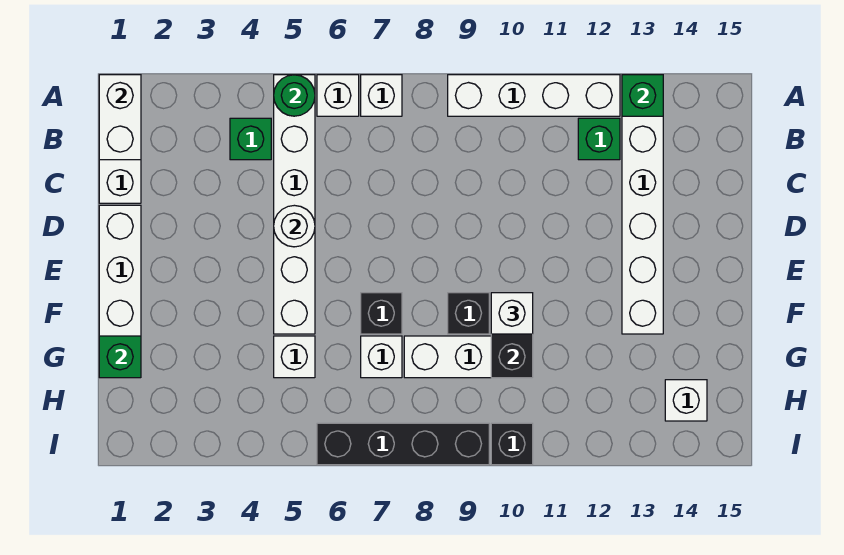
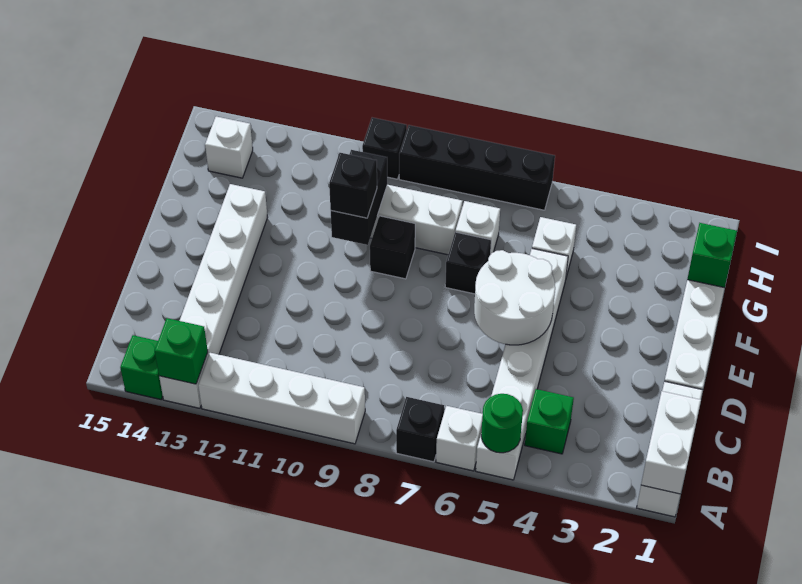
white brick A7 level 1 -> black brick A7 level 1
green brick B12 level 1 -> green brick A14 level 1
white round brick D5 level 2 -> white round brick D5:E6 level 2
white brick F10 level 3 -> black brick F10 level 3

